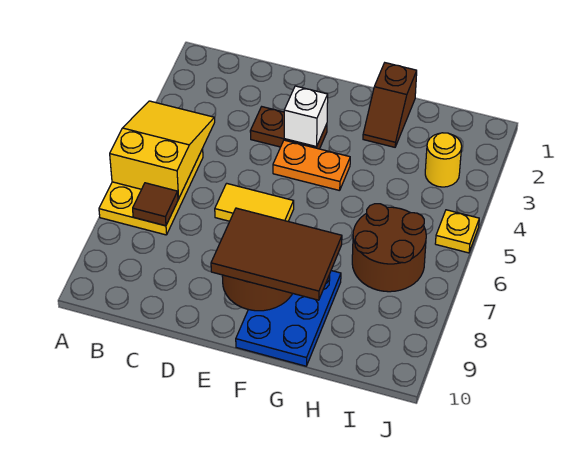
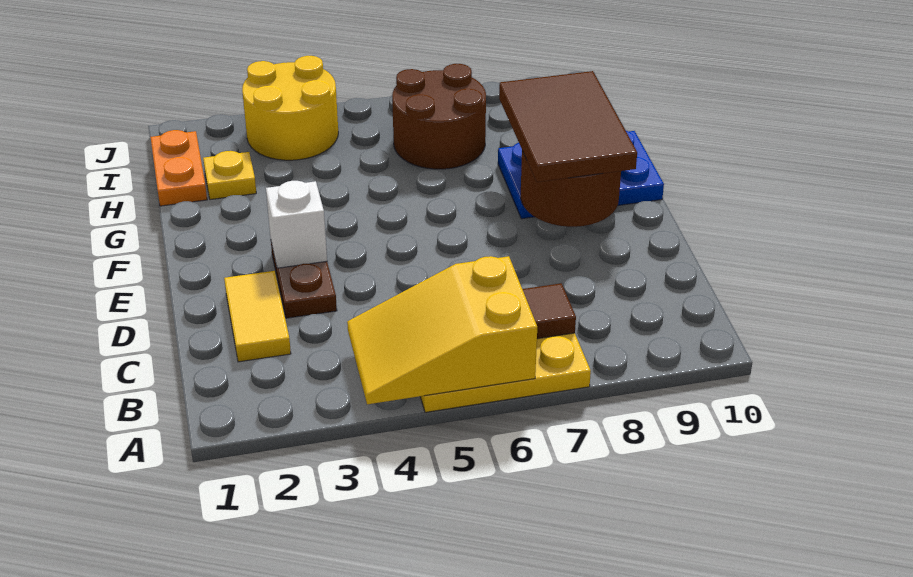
yellow tile D6:E6 level 1 -> yellow tile C2:D2 level 1
orange plate E4:F4 level 1 -> orange plate H1:I1 level 1
brown slope G1:G2 level 1 top 1 -> none
yellow round brick I3 level 1 -> yellow round brick I3:J4 level 1
yellow plate J5 level 1 -> yellow plate H2 level 1

